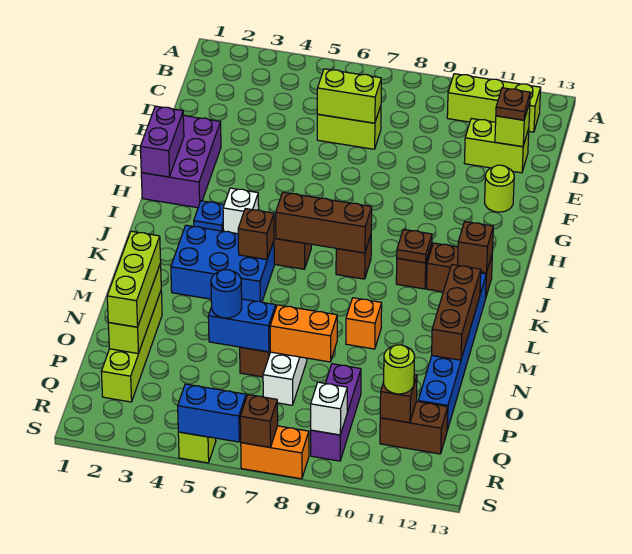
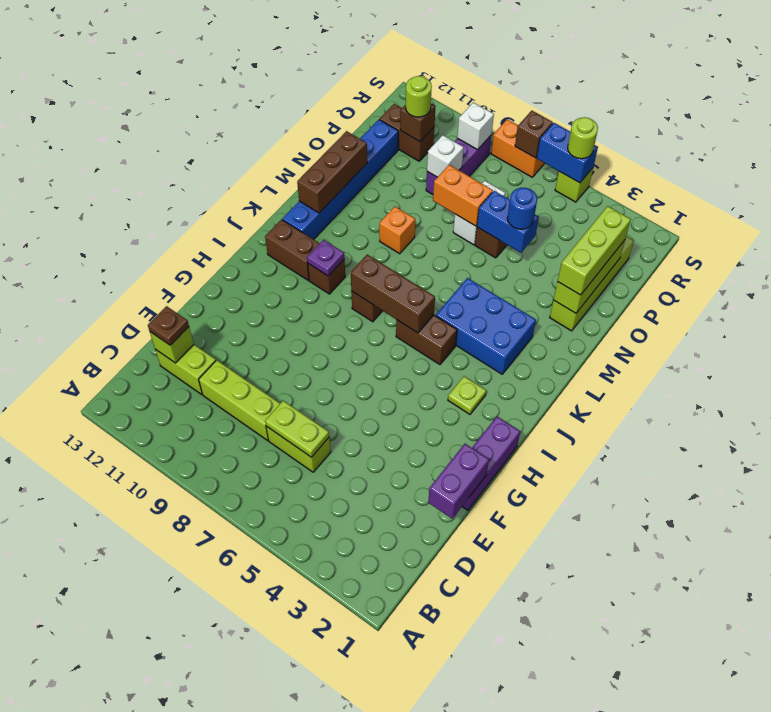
lime brick B10:B12 level 1 -> lime brick D8:D10 level 1
lime brick D6:D7 level 2 -> lime plate D6:D7 level 2
purple brick F1:H2 level 1 -> purple brick F1:H1 level 1
lime round brick F12 level 1 -> lime round brick S5 level 3
purple brick G1:H1 level 2 -> purple brick E1:F1 level 2
blue plate I3 level 1 -> lime plate I3 level 1
white brick I4 level 1 -> white brick P9 level 2
brown plate J10 level 2 -> purple plate J10 level 2
brown brick J12 level 2 -> none
brown brick K5 level 2 -> none

